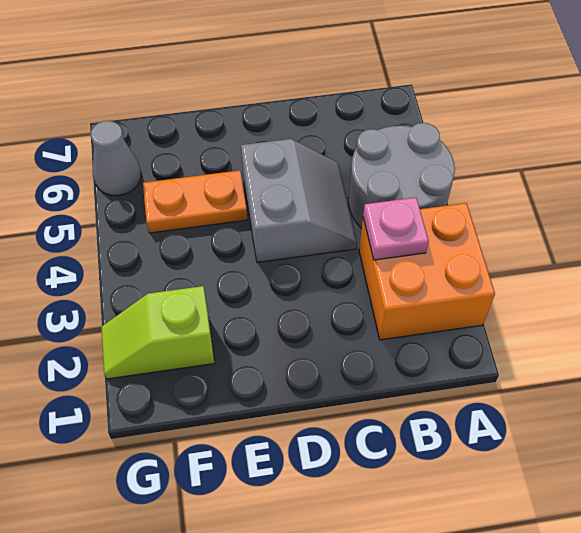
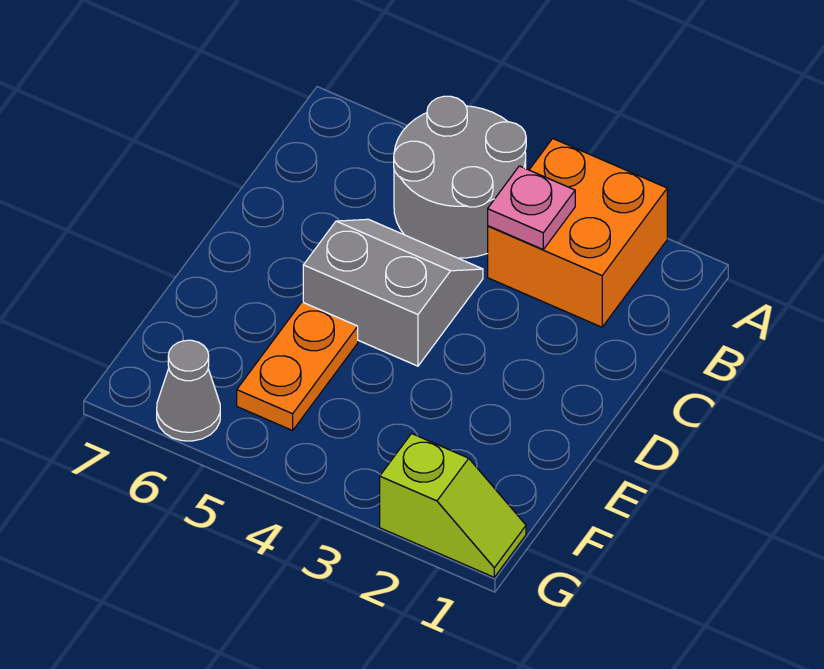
lime slope F2:G2 level 1 top F -> lime slope G1:G2 level 1 top 2

